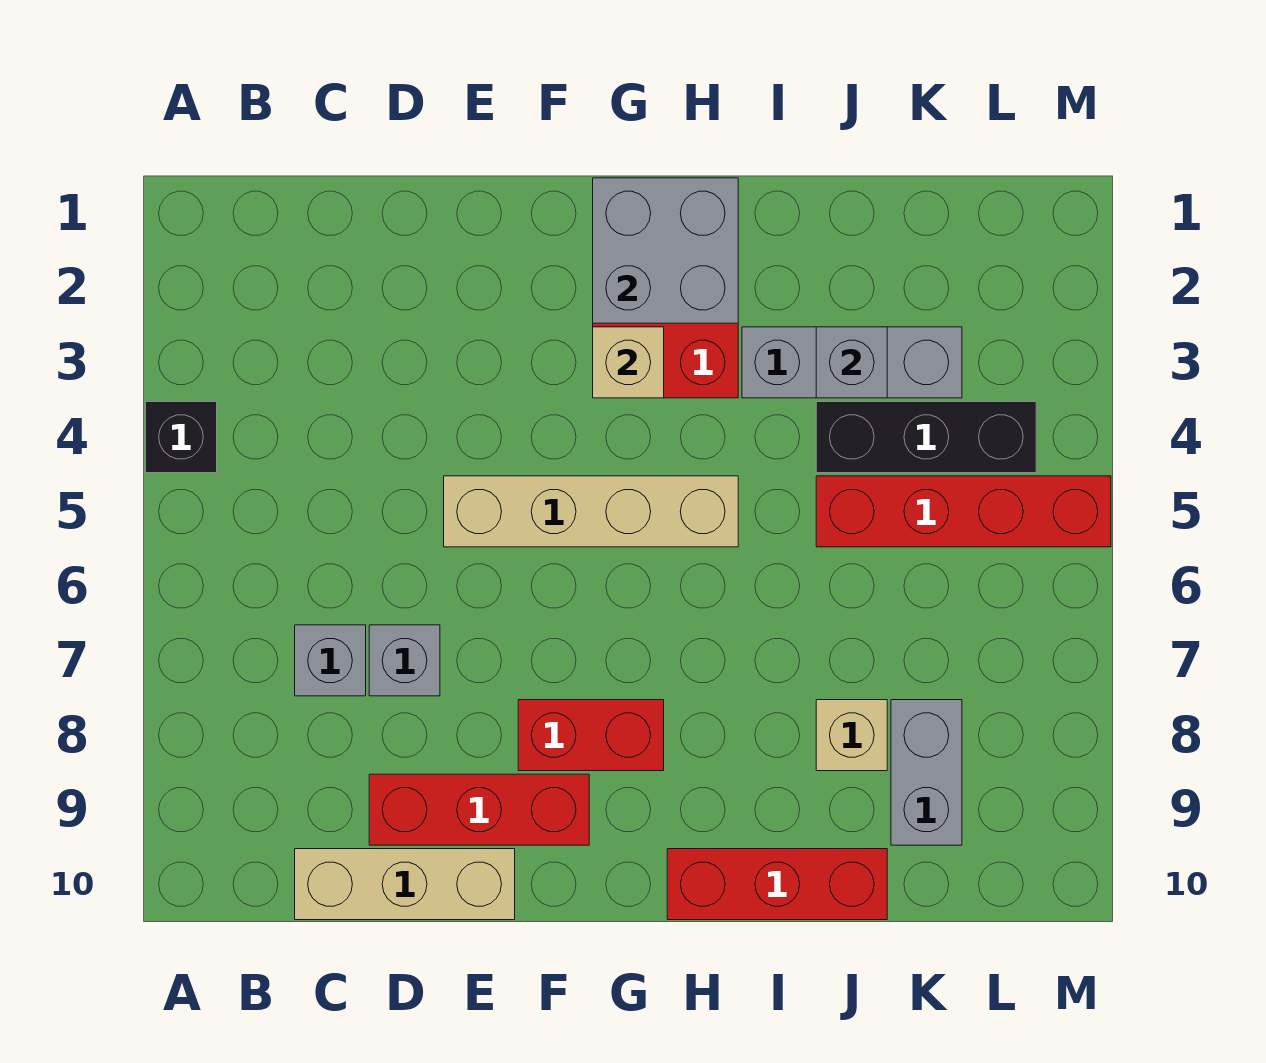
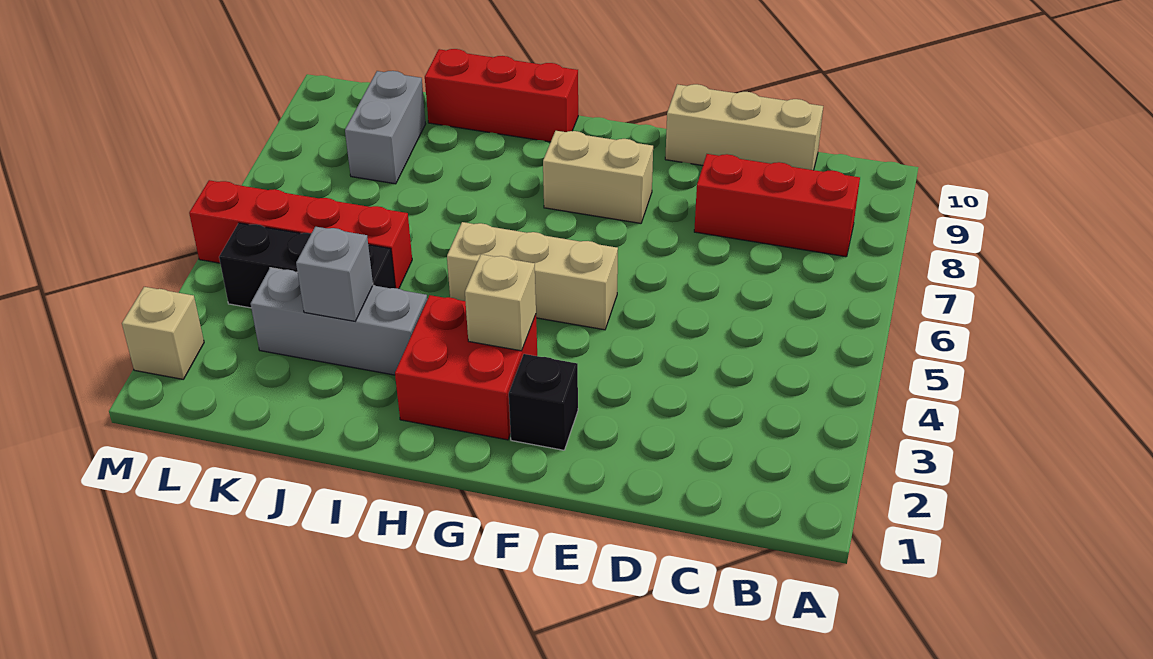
black brick A4 level 1 -> black brick F2 level 1
grey brick C7 level 1 -> none
grey brick D7 level 1 -> none
red brick D9:F9 level 1 -> red brick B8:D8 level 1
tan brick E5:H5 level 1 -> tan brick F5:H5 level 1
red brick F8:G8 level 1 -> tan brick F8:G8 level 1
grey brick G1:H2 level 2 -> none
tan brick J8 level 1 -> tan brick M2 level 1

